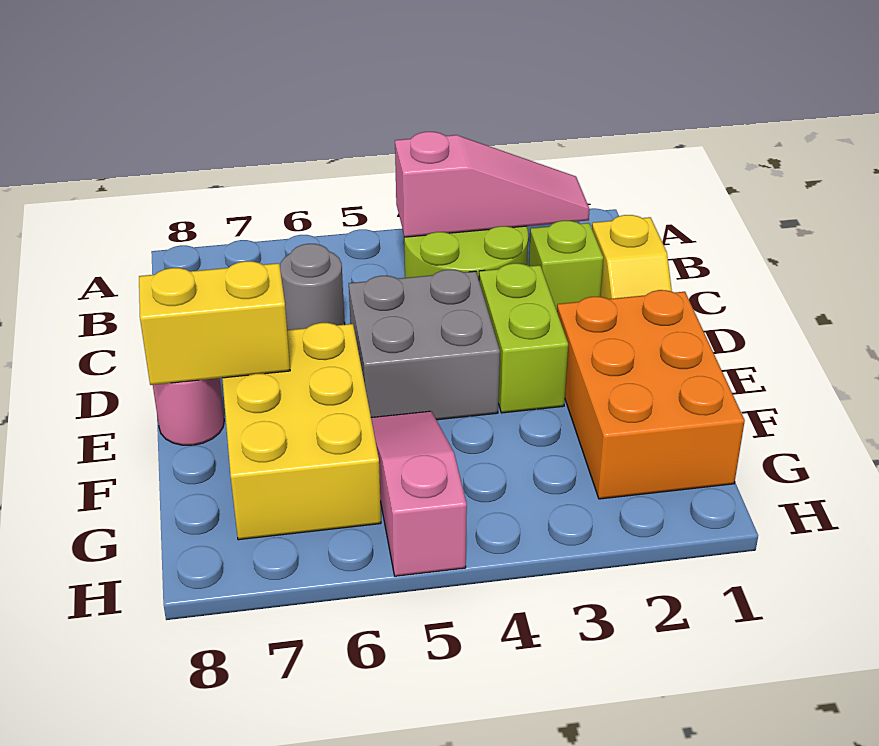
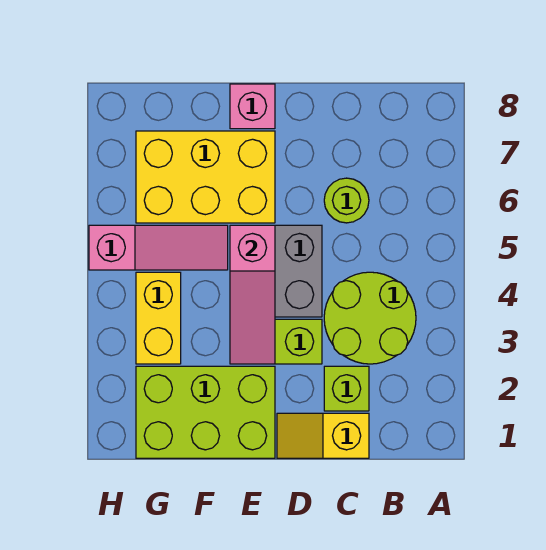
pink slope B2:B4 level 2 top 4 -> pink slope E3:E5 level 2 top 5
grey round brick C6 level 1 -> lime round brick C6 level 1
orange brick E1:G2 level 1 -> lime brick E1:G2 level 1
yellow brick E7:E8 level 2 -> yellow brick G3:G4 level 1
pink round brick E8 level 1 -> pink brick E8 level 1

